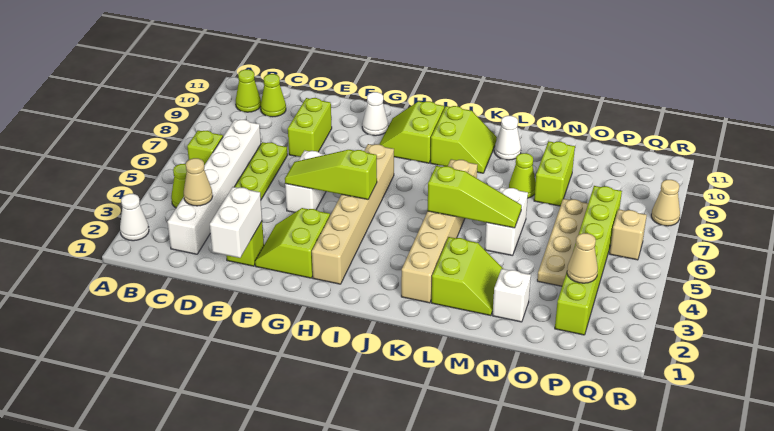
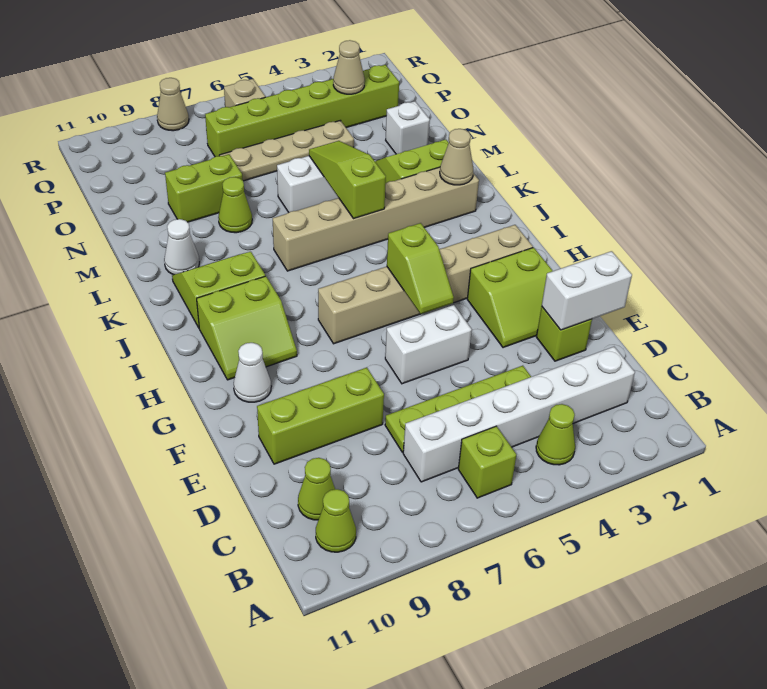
white cone A2 level 1 -> none
tan cone C3 level 2 -> tan cone K2 level 2
lime brick E8:E9 level 1 -> lime brick E8:E10 level 1
lime slope F5:H5 level 2 top H -> lime slope G5:H5 level 2 top H

